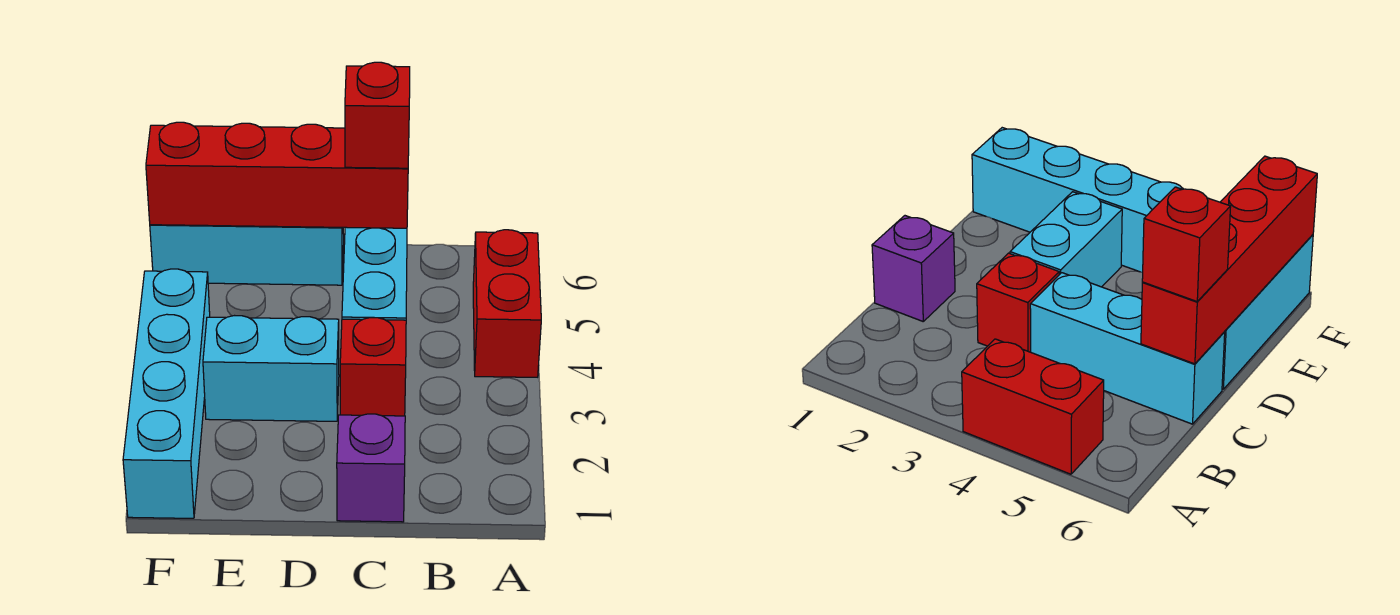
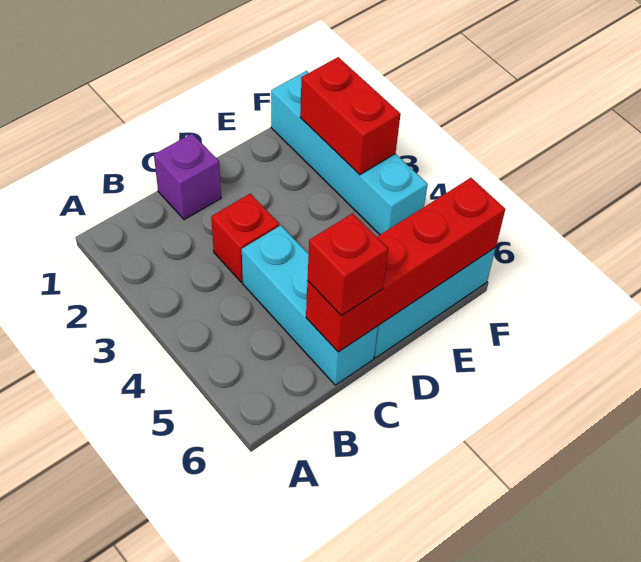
red brick A4:A5 level 1 -> red brick F2:F3 level 2
cyan brick D3:E3 level 1 -> none

